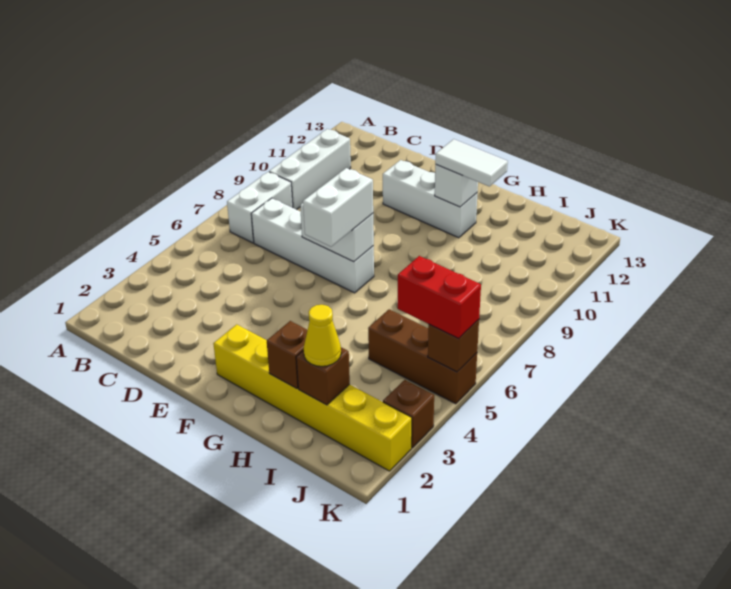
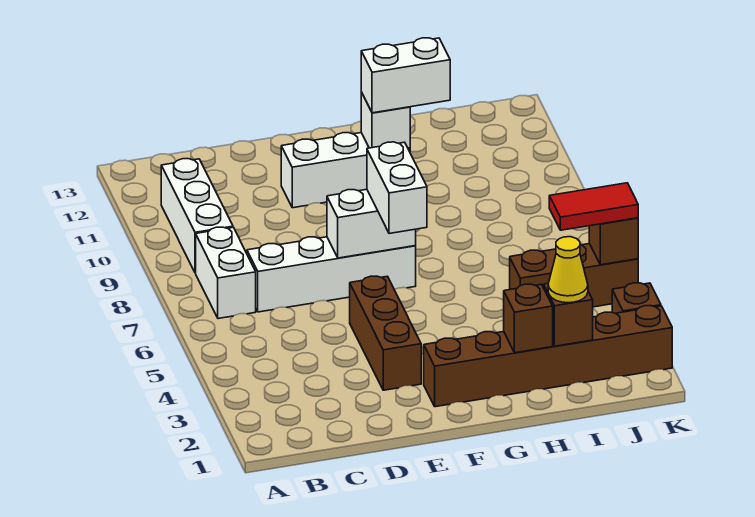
none -> brown brick E3:E5 level 1
yellow brick F2:K2 level 1 -> brown brick F2:K2 level 1
white tile G11:H11 level 3 -> white brick G11:H11 level 3
red brick J5:K5 level 3 -> red tile J5:K5 level 3

